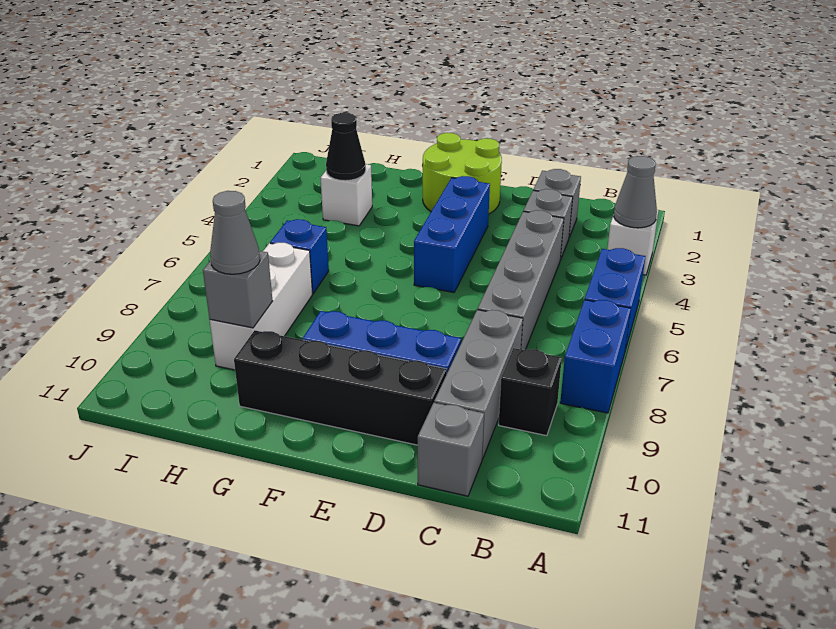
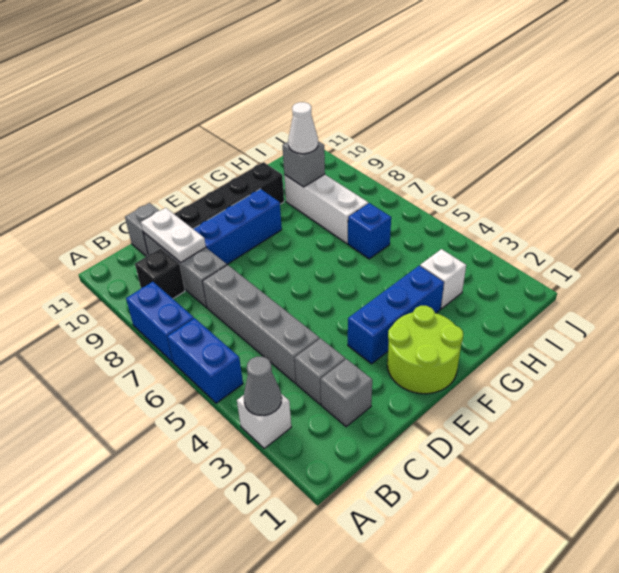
none -> white plate C9:C10 level 2
blue brick E3:E5 level 1 -> blue brick E3:G3 level 1
black cone H3 level 2 -> none
grey cone H9 level 3 -> white cone H9 level 3

